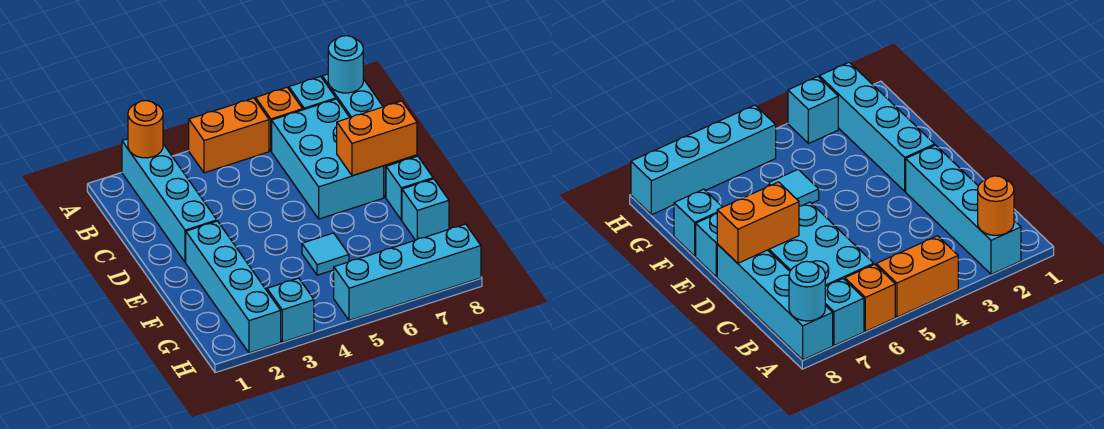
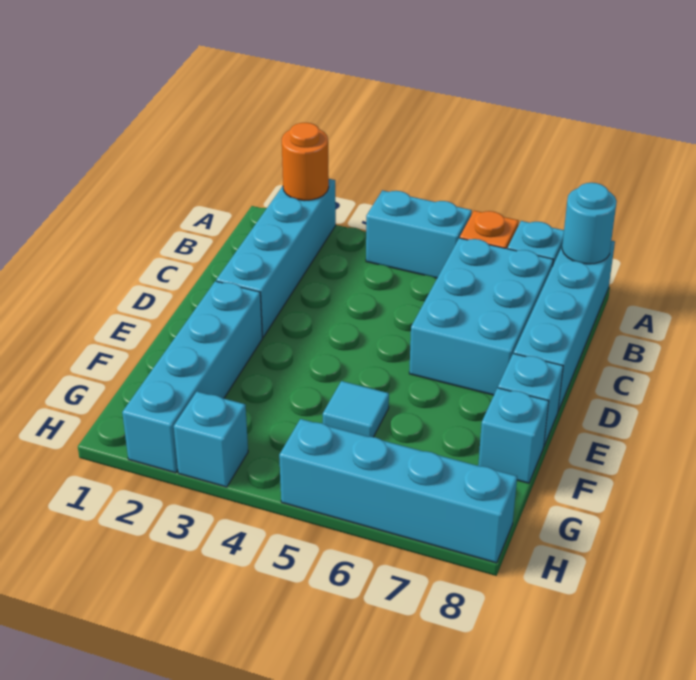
orange brick A4:A5 level 1 -> cyan brick A4:A5 level 1
orange brick D7:D8 level 2 -> none

